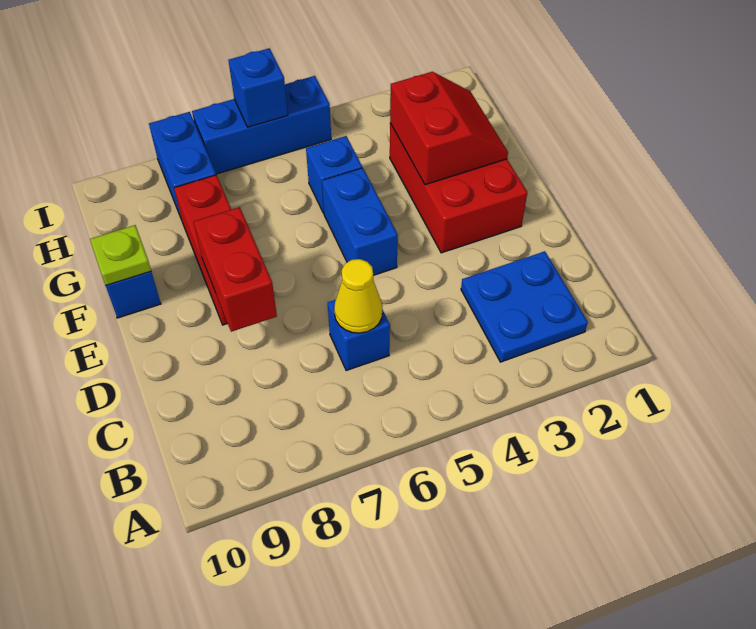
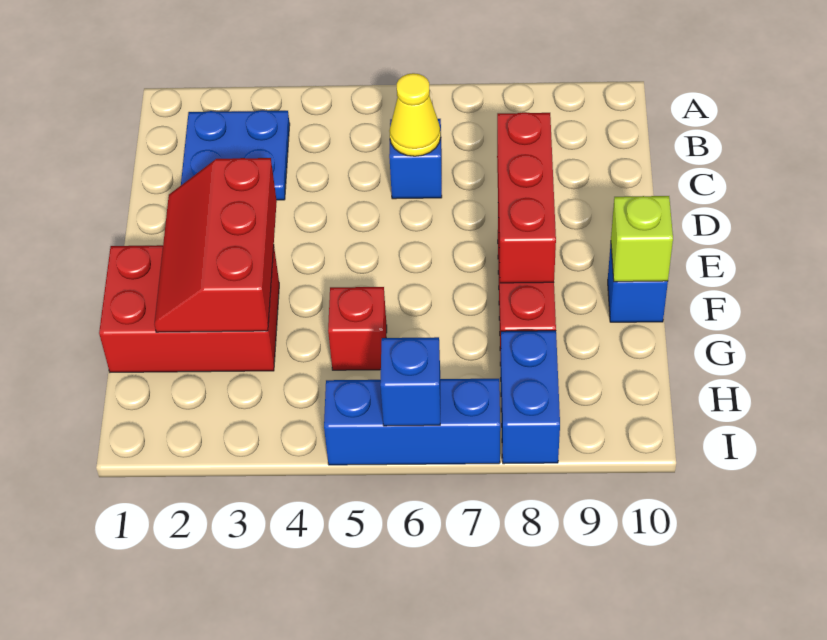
red brick D8:E8 level 2 -> red brick D8:F8 level 2
red brick E2:G3 level 1 -> red brick F1:G3 level 1
blue brick E5:F5 level 1 -> none
red slope F2:G3 level 2 top 3 -> red slope E2:G3 level 2 top 3
lime plate F10 level 2 -> lime brick F10 level 2
blue brick G5 level 1 -> red brick G5 level 1

